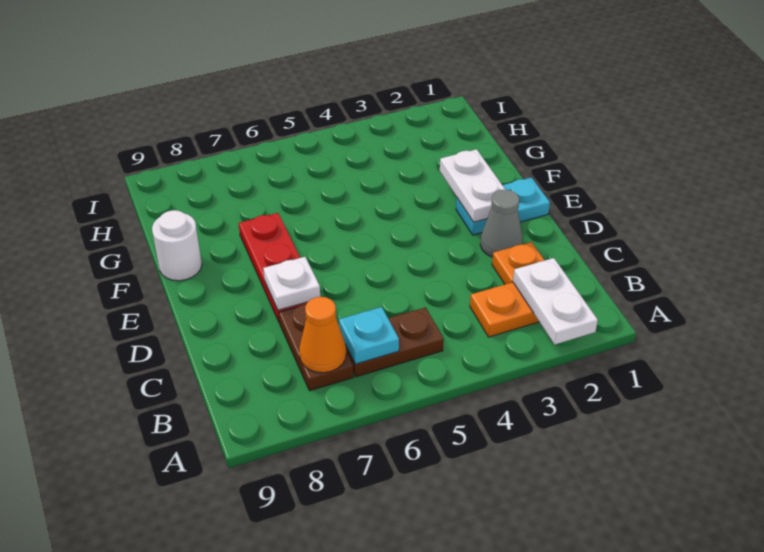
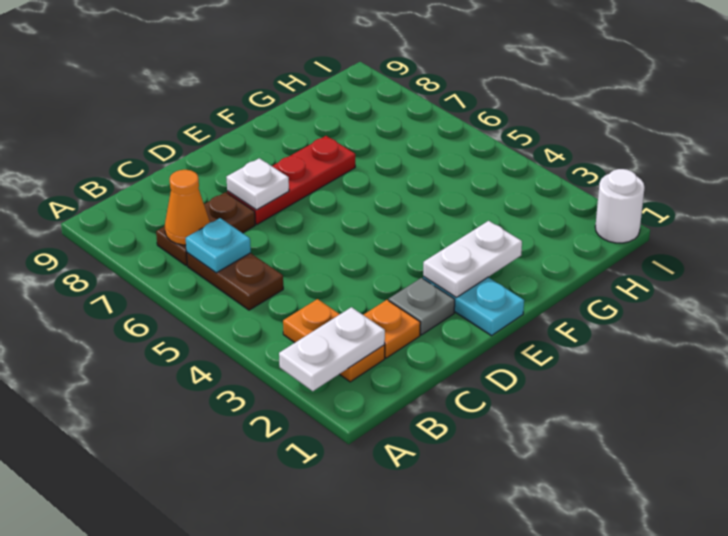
grey cone D2 level 1 -> grey plate D2 level 1
white round brick F9 level 1 -> white round brick I1 level 1

